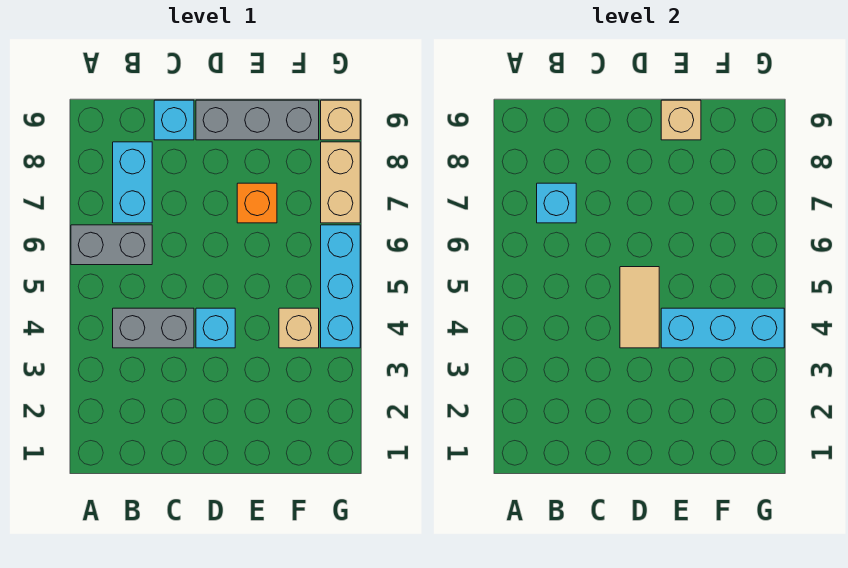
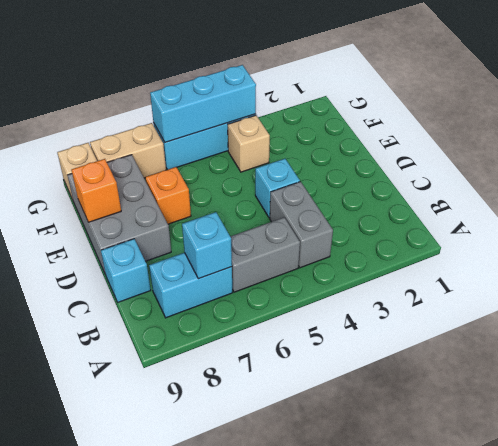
grey brick A6:B6 level 1 -> grey brick B5:B6 level 1
tan tile D4:D5 level 2 -> none
grey brick D9:F9 level 1 -> grey brick D8:F9 level 1
cyan brick E4:G4 level 2 -> cyan brick G4:G6 level 2
tan brick E9 level 2 -> orange brick E9 level 2

